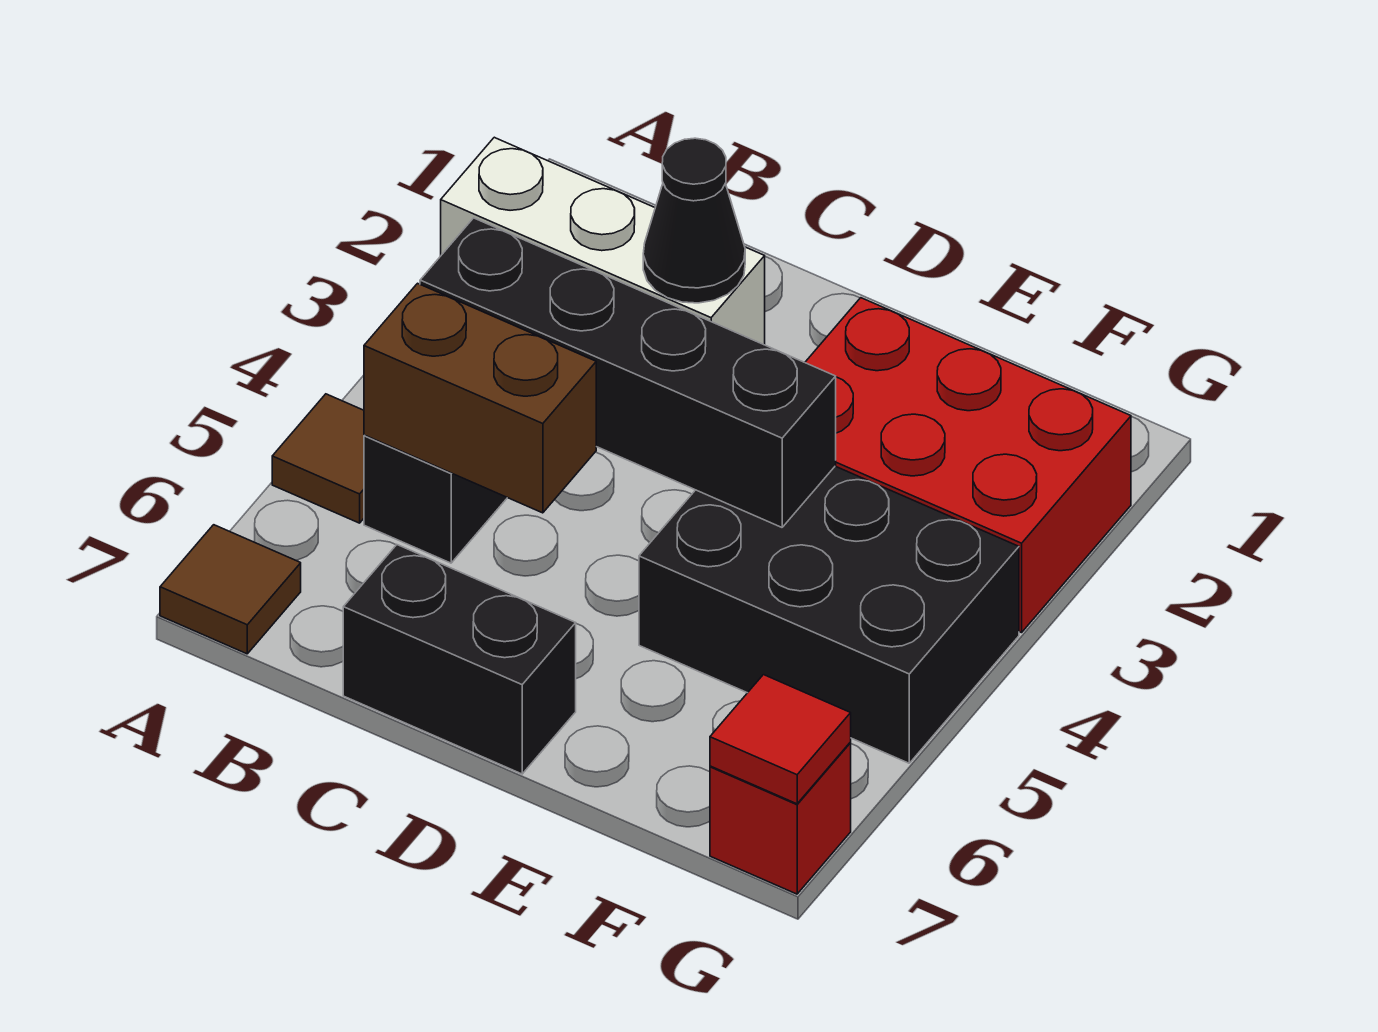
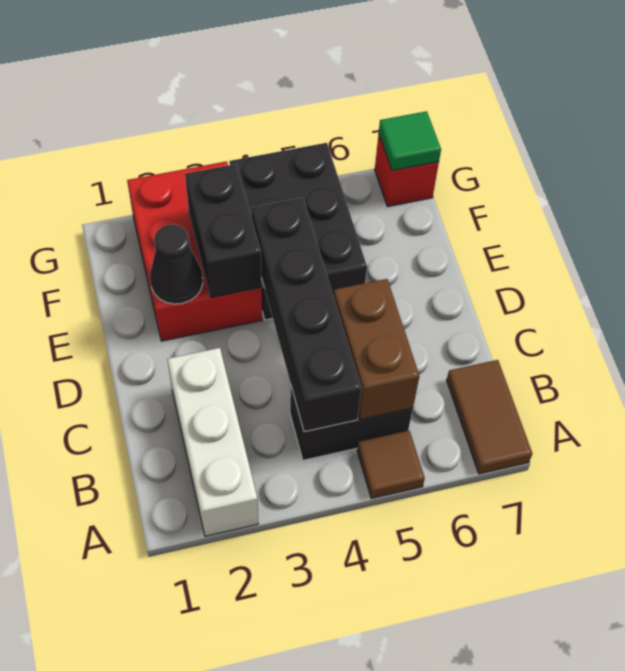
brown tile A7 level 1 -> brown tile A7:B7 level 1
black cone C2 level 2 -> black cone E2 level 2
black brick C7:D7 level 1 -> black brick E3:F3 level 2
red tile G7 level 2 -> green tile G7 level 2

